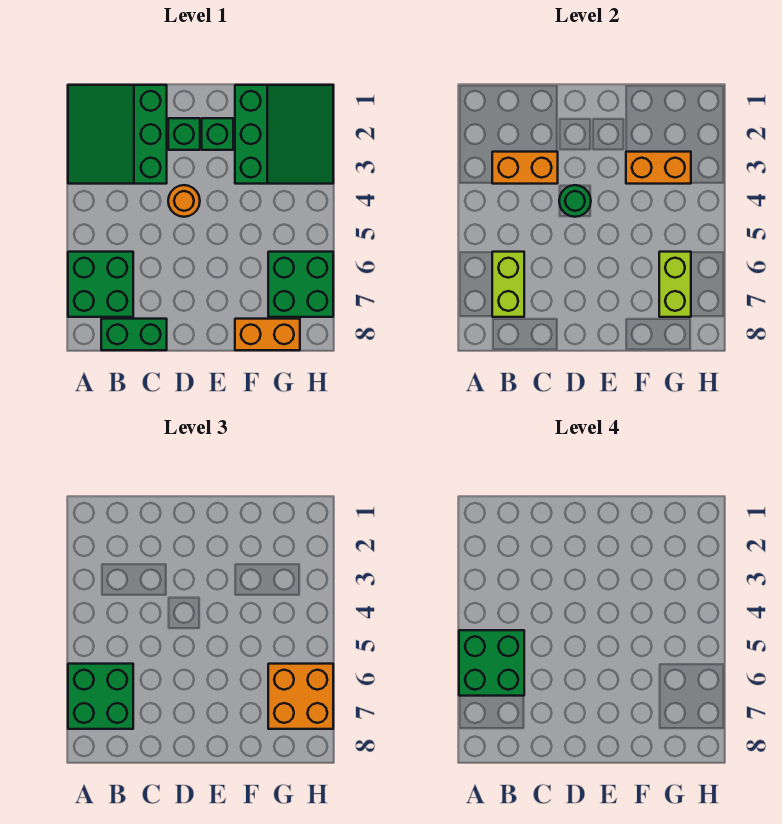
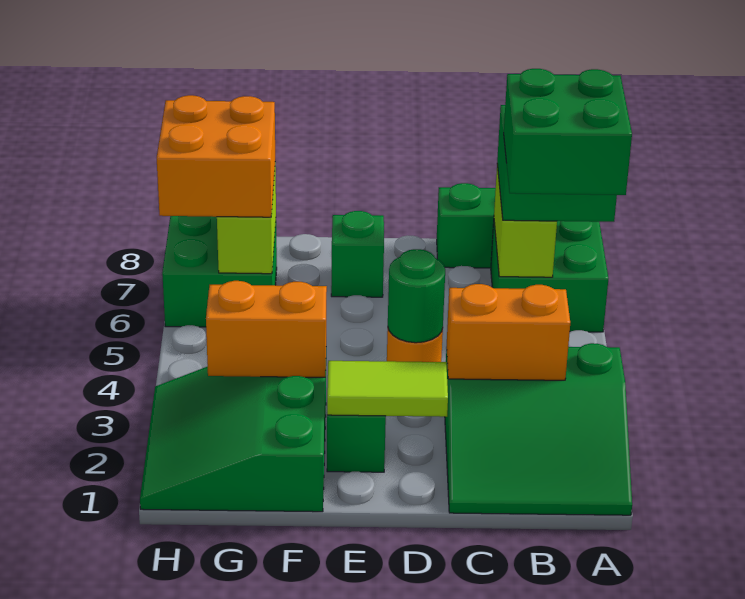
green slope A1:C3 level 1 top C -> green slope A1:C3 level 1 top 3
green brick D2 level 1 -> green brick E7 level 1
none -> lime tile D2:E2 level 2
orange brick F8:G8 level 1 -> none

